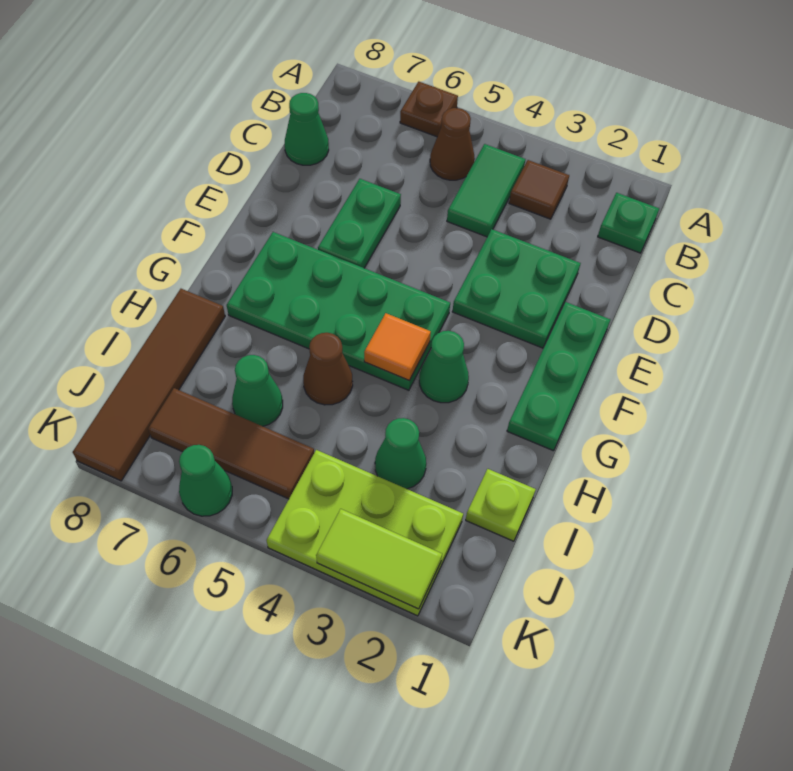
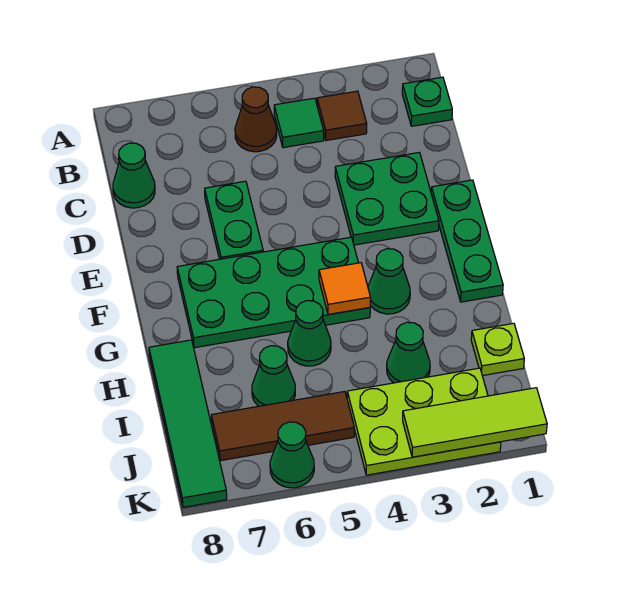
brown plate A6 level 1 -> none
green tile B4:C4 level 1 -> green tile B4 level 1
brown cone H5 level 1 -> green cone H5 level 1
brown tile H8:K8 level 1 -> green tile H8:K8 level 1
lime tile K2:K3 level 2 -> lime tile K1:K3 level 2

